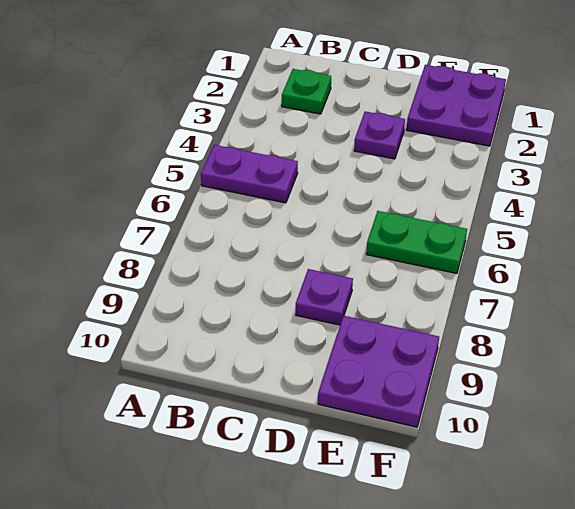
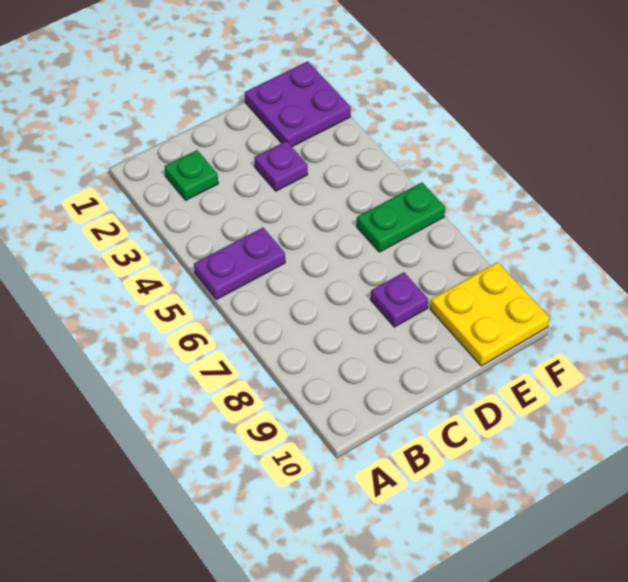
purple plate E9:F10 level 1 -> yellow plate E9:F10 level 1

